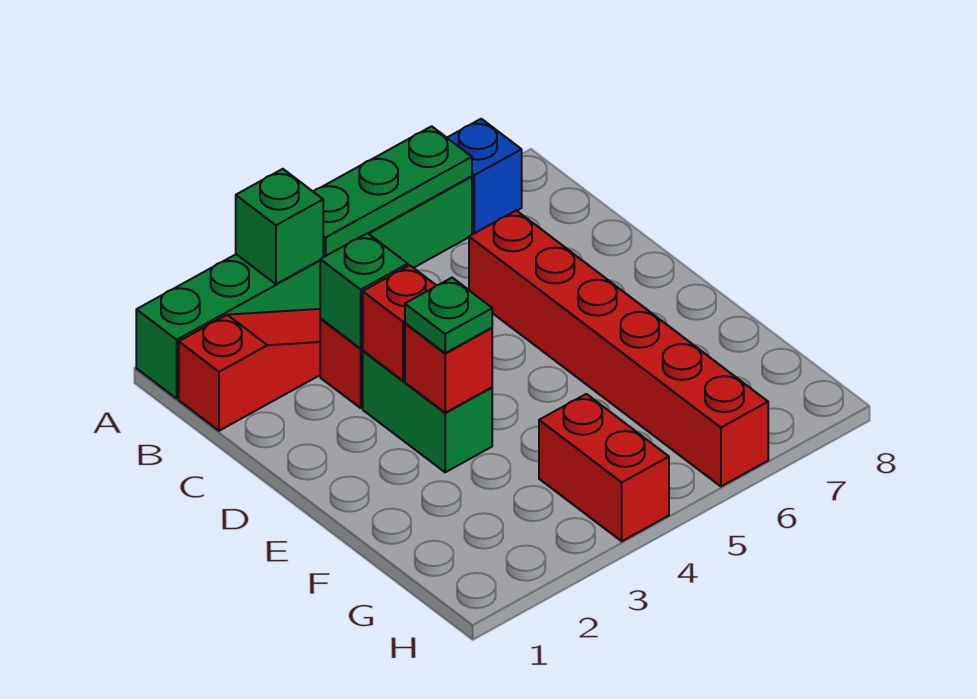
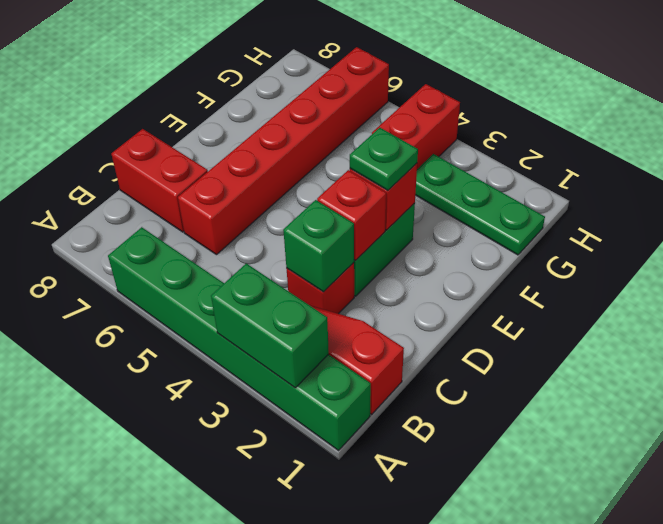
green brick A3 level 2 -> green brick A2:A3 level 2
green plate A4:A6 level 2 -> green plate G1:G3 level 1
blue brick A7 level 1 -> none
none -> red brick C7:C8 level 1

